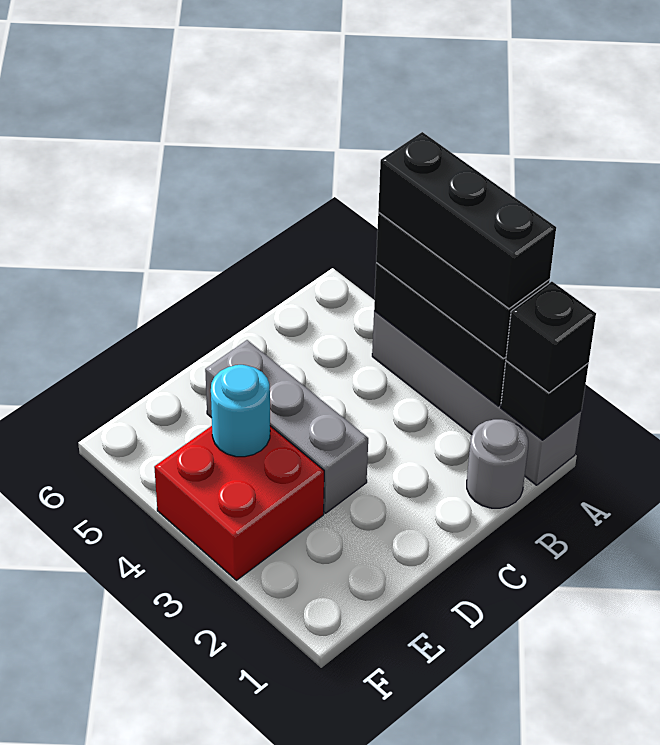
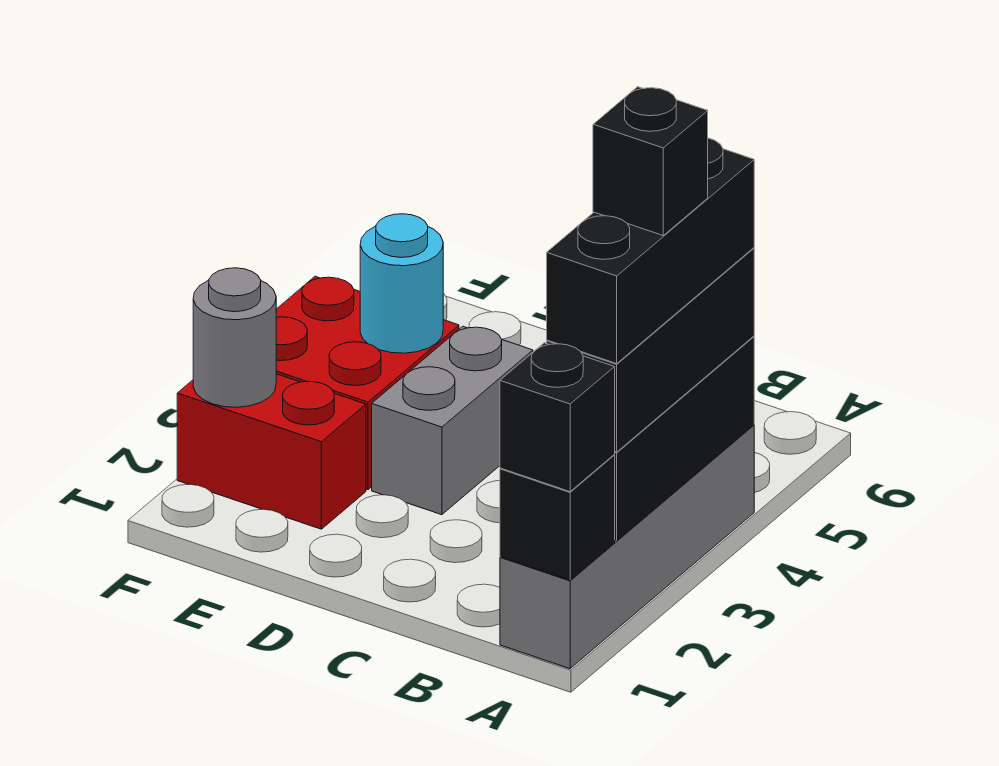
none -> black brick A3 level 5
grey round brick B1 level 1 -> grey round brick F2 level 2
grey brick D3:D5 level 1 -> grey brick D3:D4 level 1
none -> red brick E2:F2 level 1

